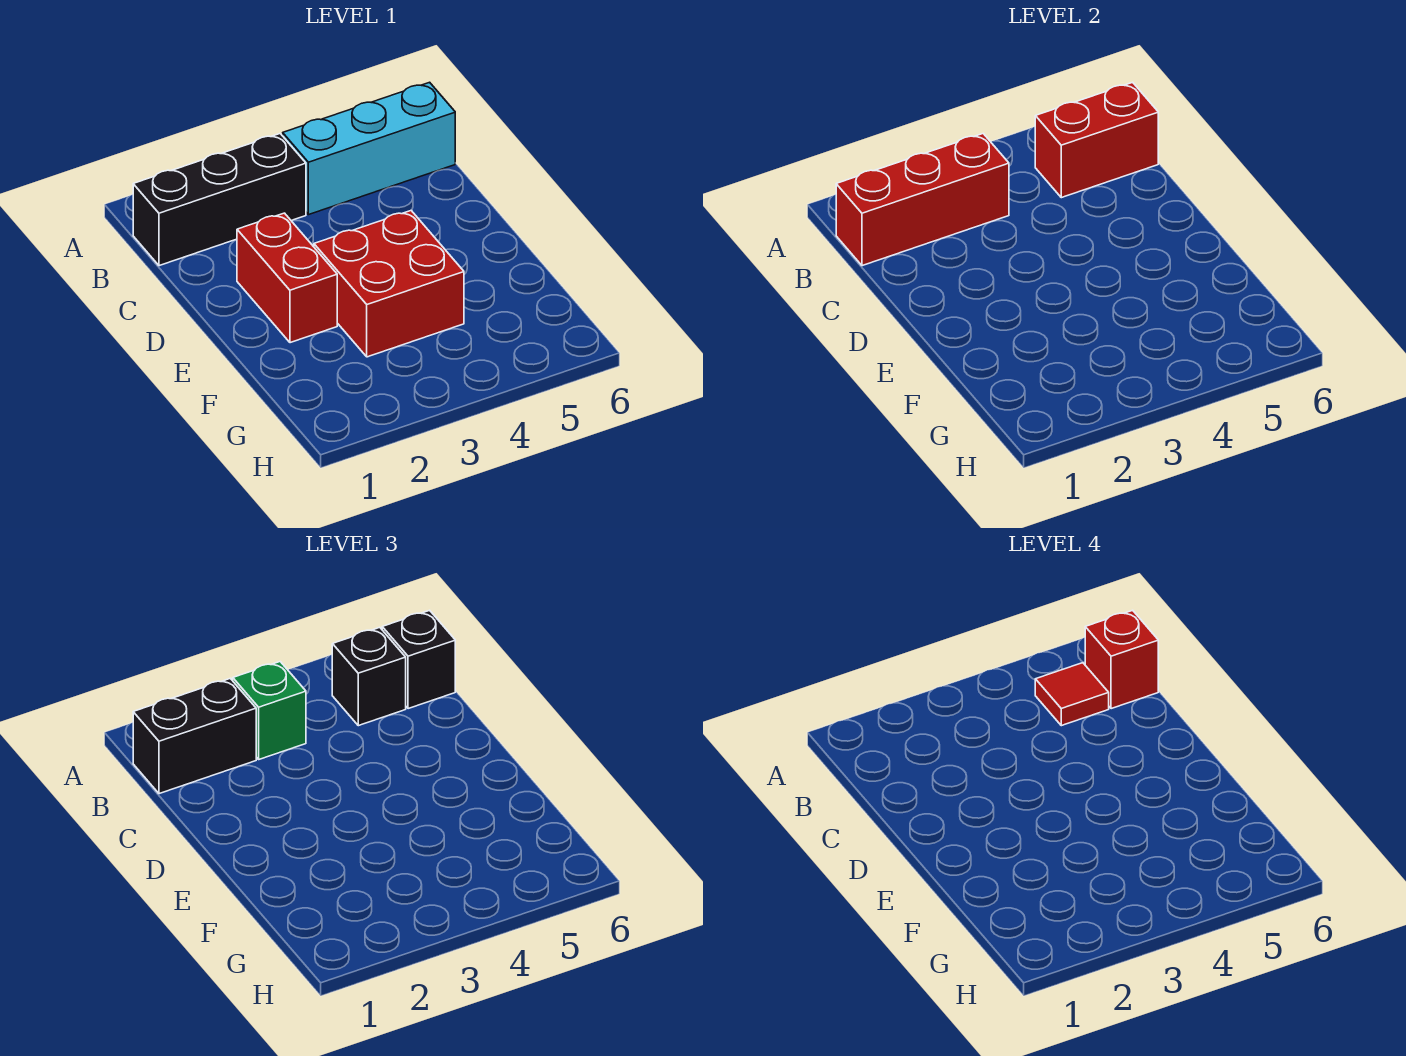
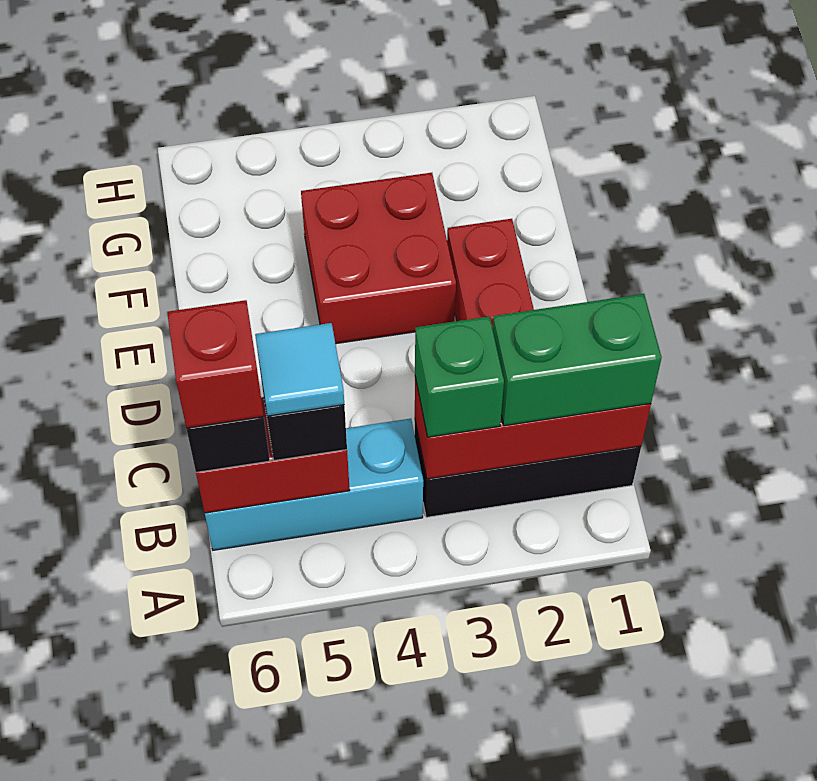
black brick B1:B2 level 3 -> green brick B1:B2 level 3
red tile B5 level 4 -> cyan tile B5 level 4

